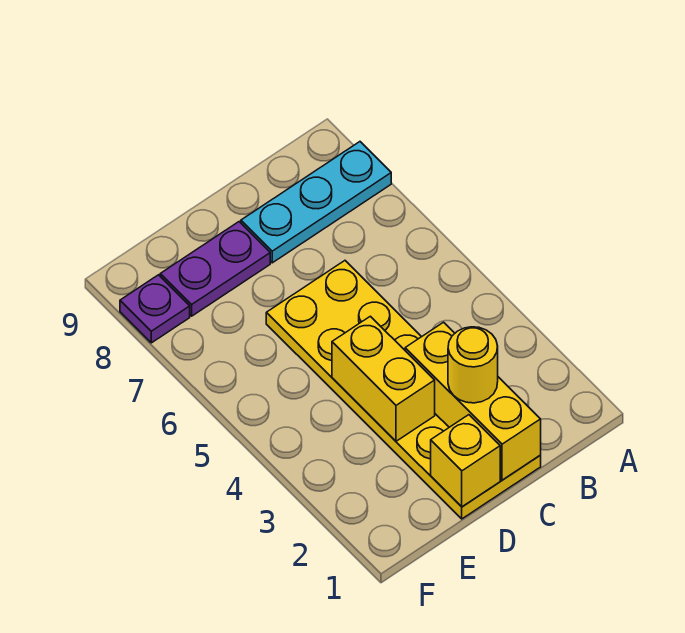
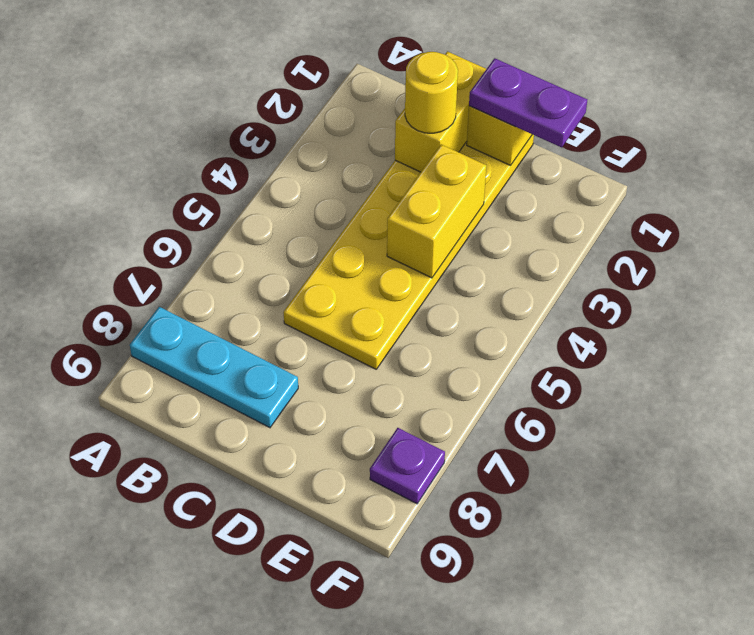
yellow brick C1:C3 level 2 -> yellow brick C1:C2 level 2
purple plate D8:E8 level 1 -> purple plate D1:E1 level 3

